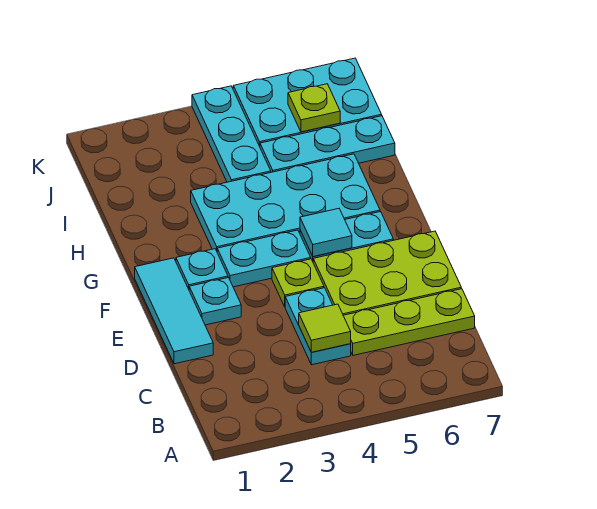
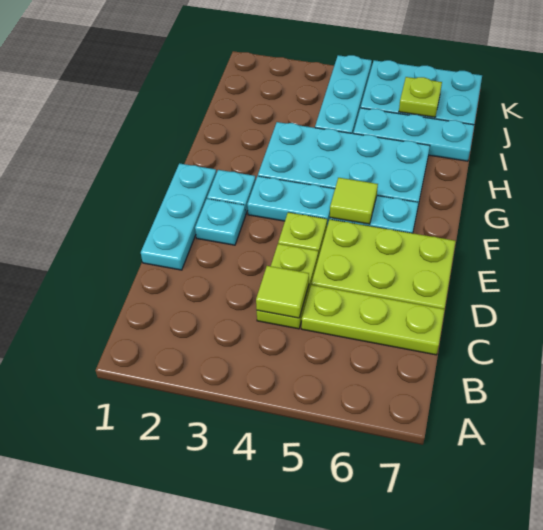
cyan plate C4:D4 level 1 -> lime plate C4:D4 level 1
cyan tile D1:F1 level 1 -> cyan plate D1:F1 level 1
cyan tile F5 level 2 -> lime tile F5 level 2

